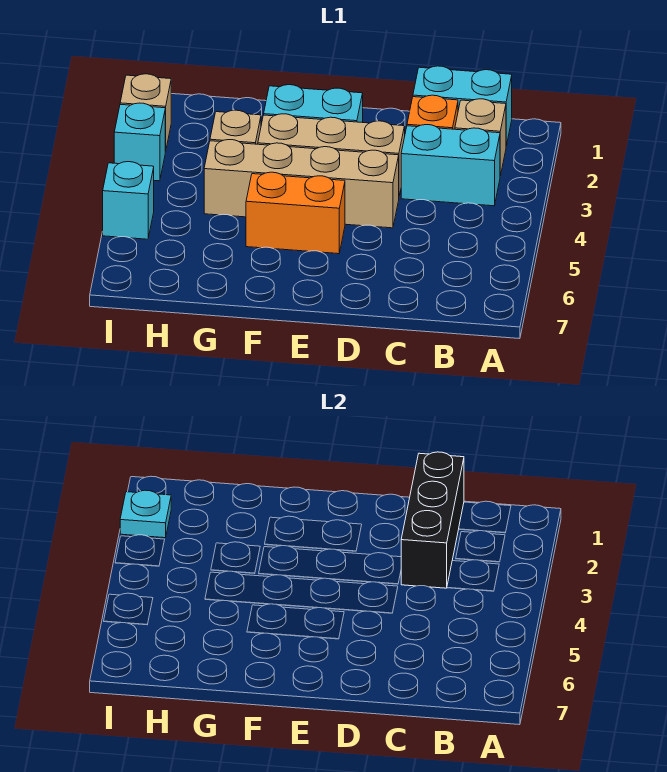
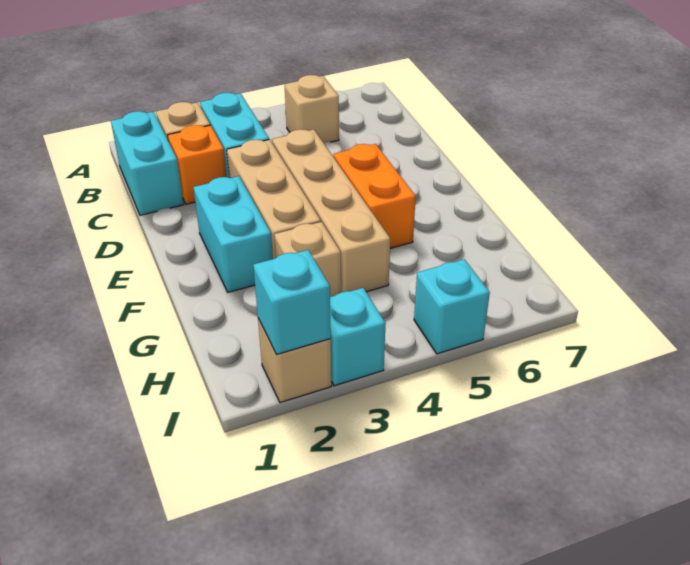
none -> tan brick B5 level 1
black brick C1:C3 level 2 -> none
cyan plate I2 level 2 -> cyan brick I2 level 2

